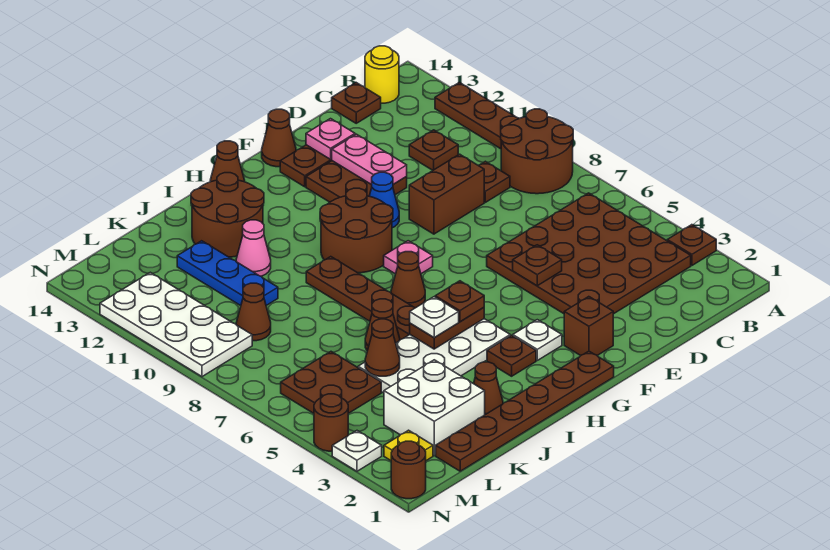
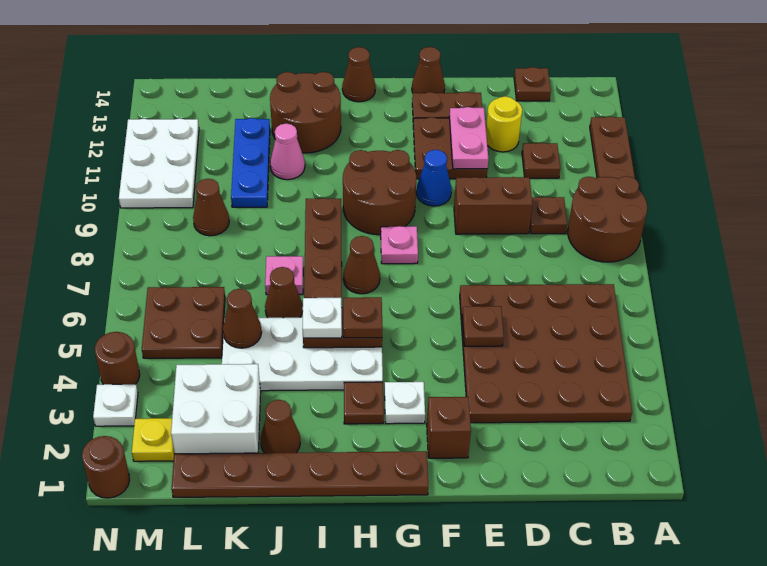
brown plate A3 level 1 -> none
yellow round brick B14 level 1 -> yellow round brick D12 level 1
pink plate E13 level 2 -> pink plate J7 level 1
white plate M9:N12 level 1 -> white plate M10:N12 level 1

